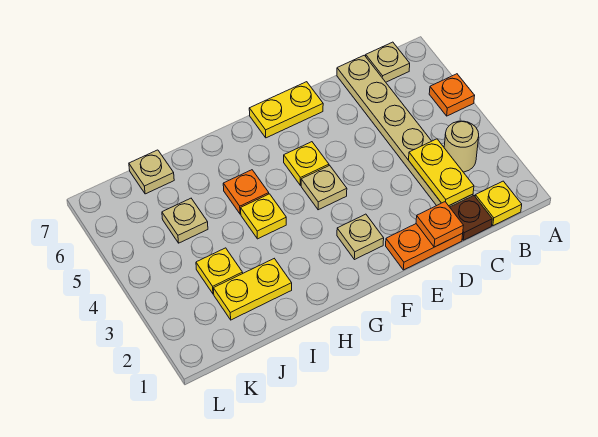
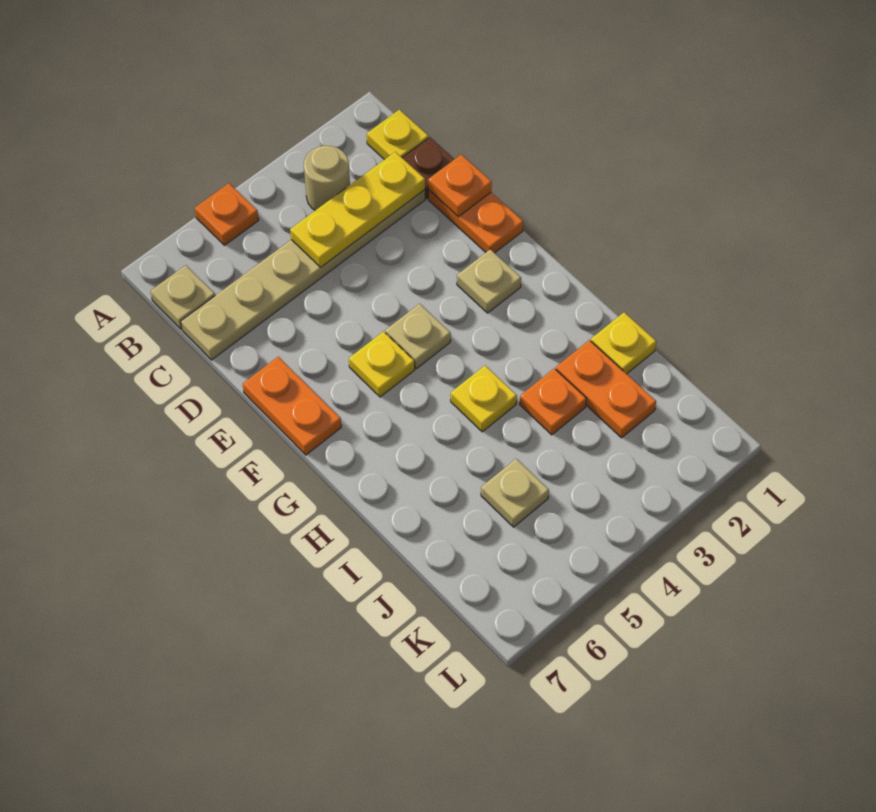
yellow plate C2:C3 level 2 -> yellow plate C2:C4 level 2
yellow plate E7:F7 level 1 -> orange plate E7:F7 level 1
orange plate H5 level 1 -> orange plate I3 level 1
yellow plate I2:J2 level 1 -> orange plate I2:J2 level 1
yellow plate J3 level 1 -> yellow plate I1 level 1
tan plate J7 level 1 -> none

